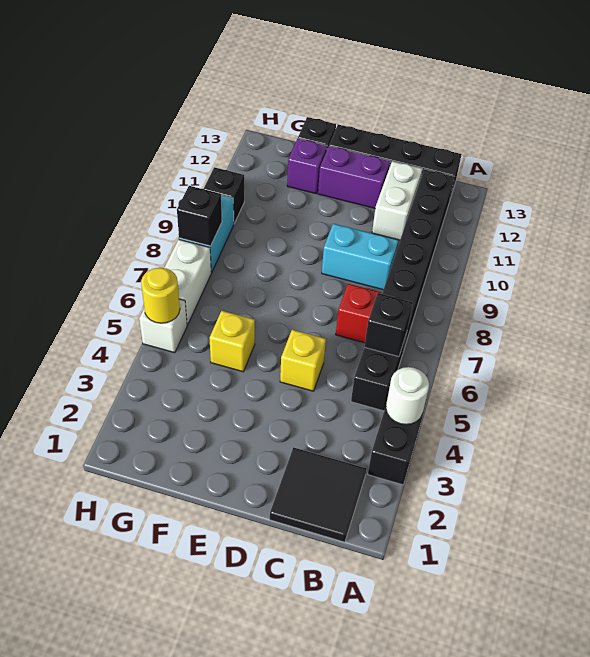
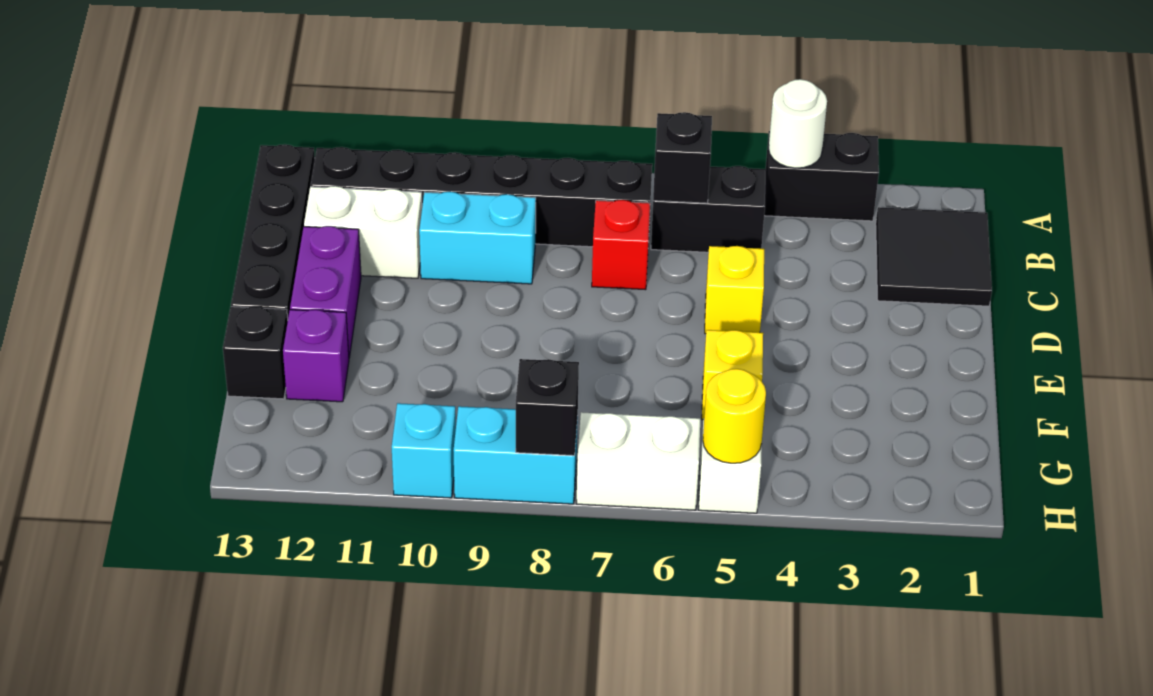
cyan brick C9:D9 level 1 -> cyan brick C9:C10 level 1
black brick H10 level 1 -> cyan brick H10 level 1

